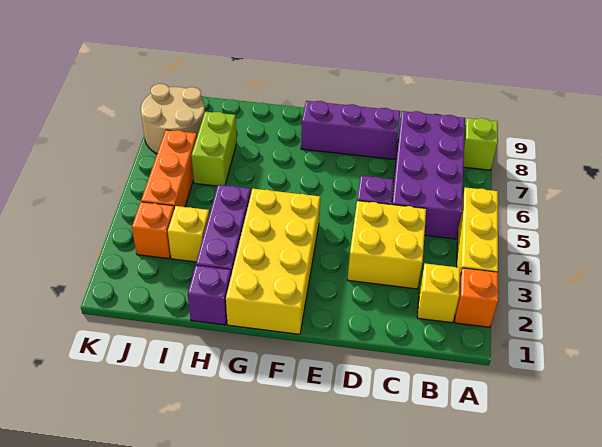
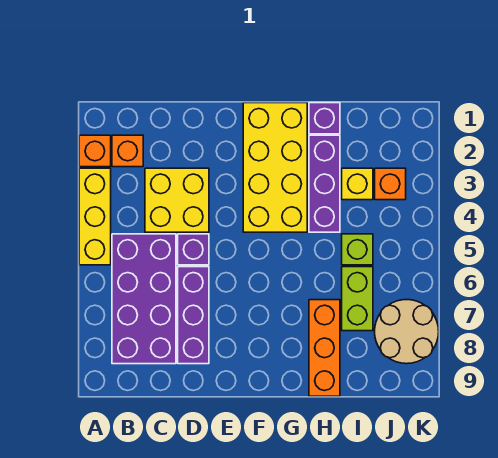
lime brick A8 level 1 -> lime brick I5 level 1
yellow brick B2 level 1 -> orange brick B2 level 1
purple brick D8:F8 level 1 -> purple brick D6:D8 level 1
orange brick J4:J6 level 1 -> orange brick H7:H9 level 1

